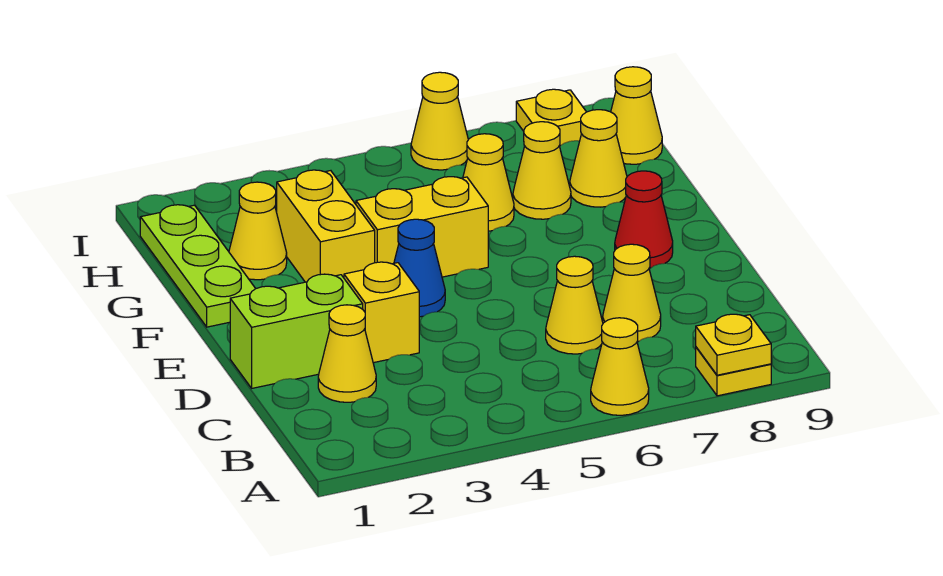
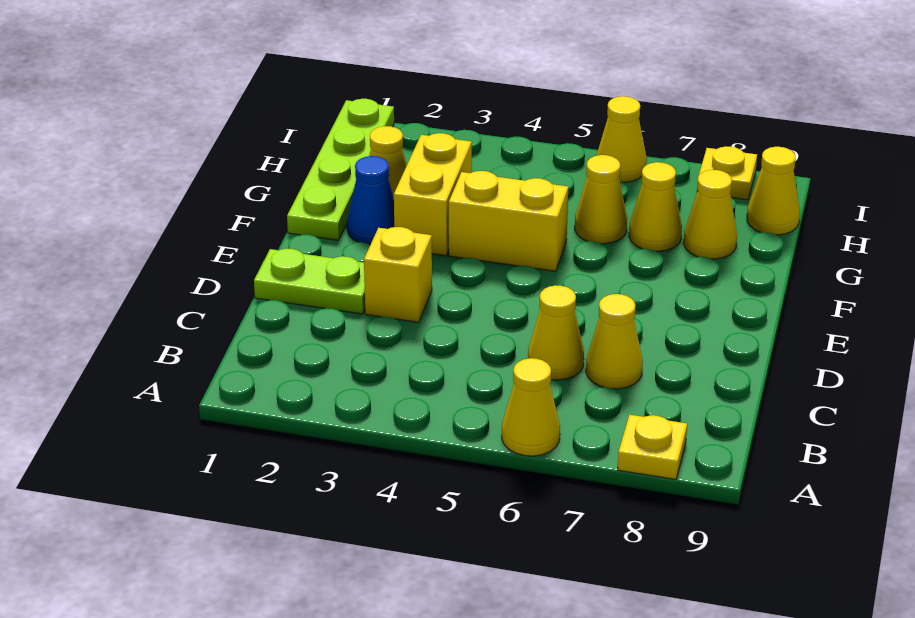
yellow plate A8 level 2 -> none
yellow cone C2 level 1 -> none
lime brick D1:D2 level 1 -> lime plate D1:D2 level 1
blue cone E4 level 1 -> blue cone F2 level 1
red cone E8 level 1 -> none
lime plate F1:H1 level 1 -> lime plate F1:I1 level 1

